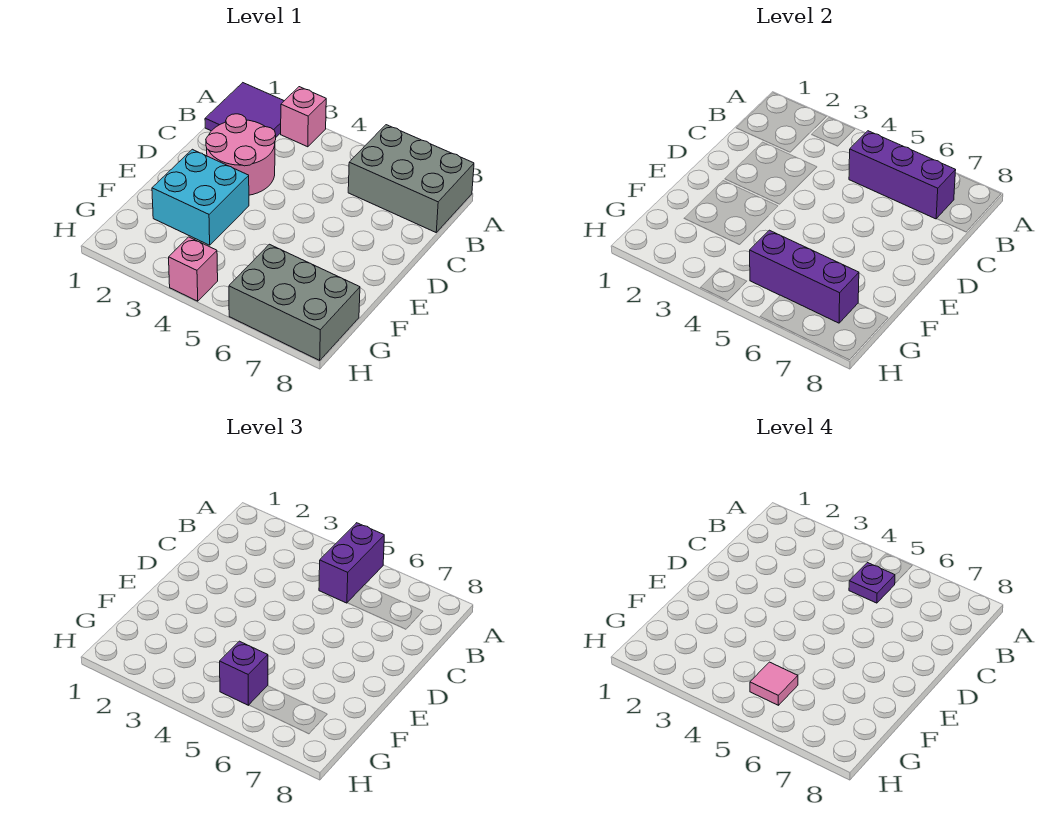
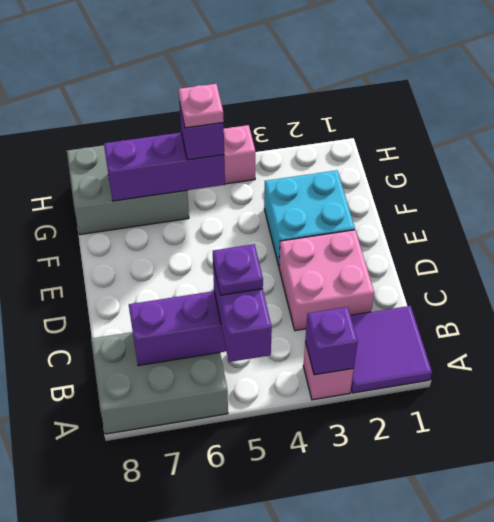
none -> purple brick A3 level 2
pink round brick C2:D3 level 1 -> pink brick C2:D3 level 1
pink tile G5 level 4 -> pink plate G5 level 4

